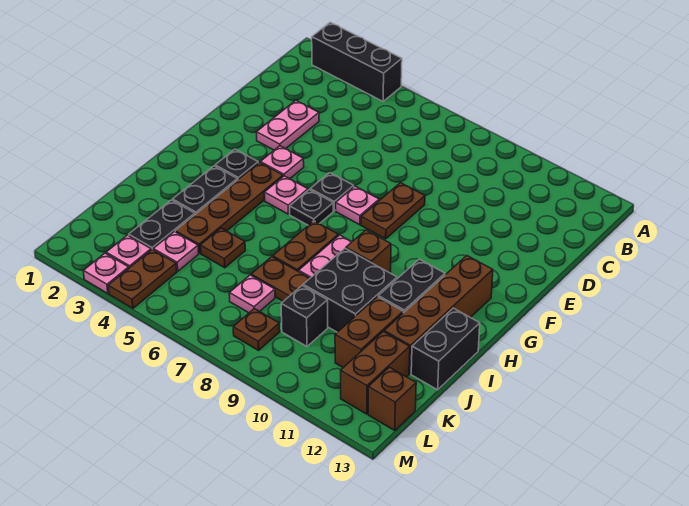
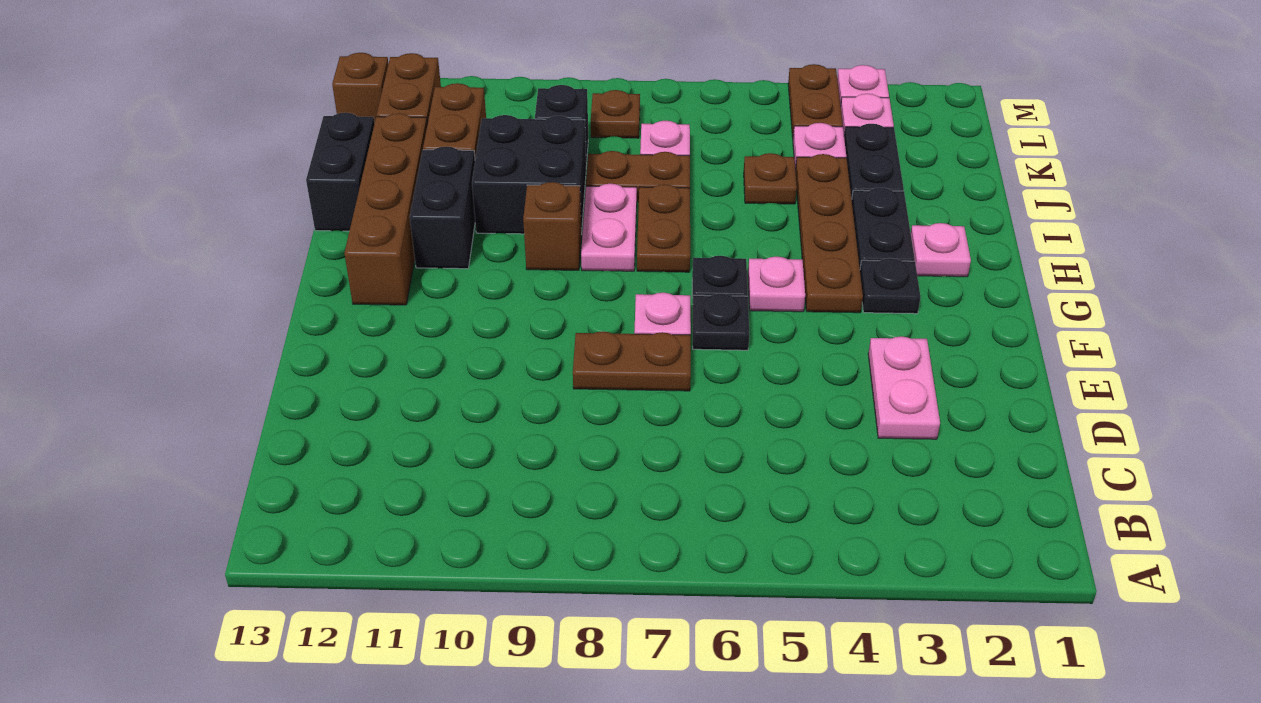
black brick A2:A4 level 1 -> none
brown plate E8:F8 level 1 -> brown plate E7:E8 level 1
pink plate F4 level 1 -> pink plate H2 level 1

